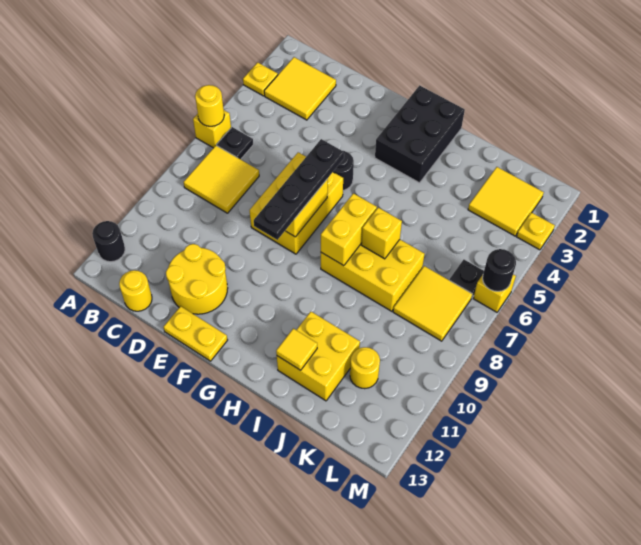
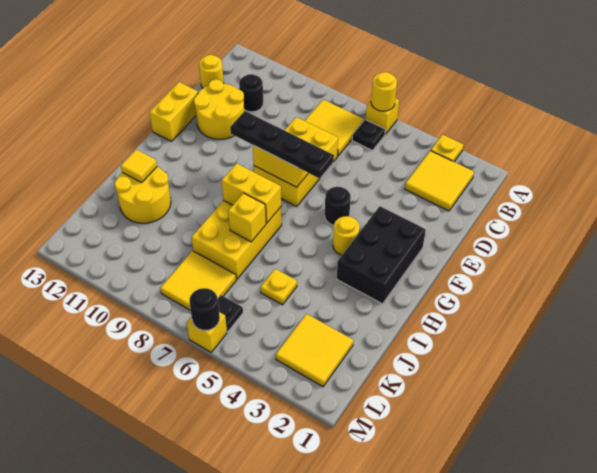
black round brick A12 level 1 -> black round brick C11 level 1
yellow brick E6:F8 level 1 -> yellow brick D7:F8 level 1
yellow plate E13:F13 level 1 -> yellow brick E13:F13 level 1
black brick G1:H3 level 1 -> black brick F2:H3 level 1
yellow brick I11:J12 level 1 -> yellow round brick I11:J12 level 1
yellow round brick K11 level 1 -> yellow round brick G4 level 1
yellow plate M3 level 1 -> yellow plate J5 level 1

